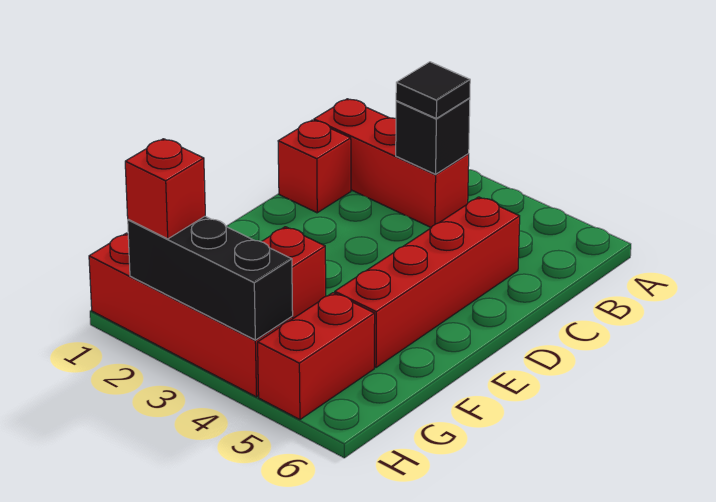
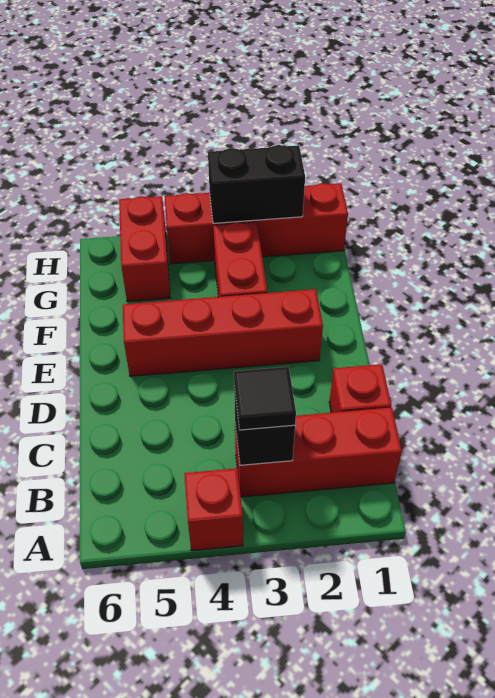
red brick C5:F5 level 1 -> red brick E2:E5 level 1
black brick H2:H4 level 2 -> black brick H2:H3 level 2
red brick H2 level 3 -> red brick A4 level 1

